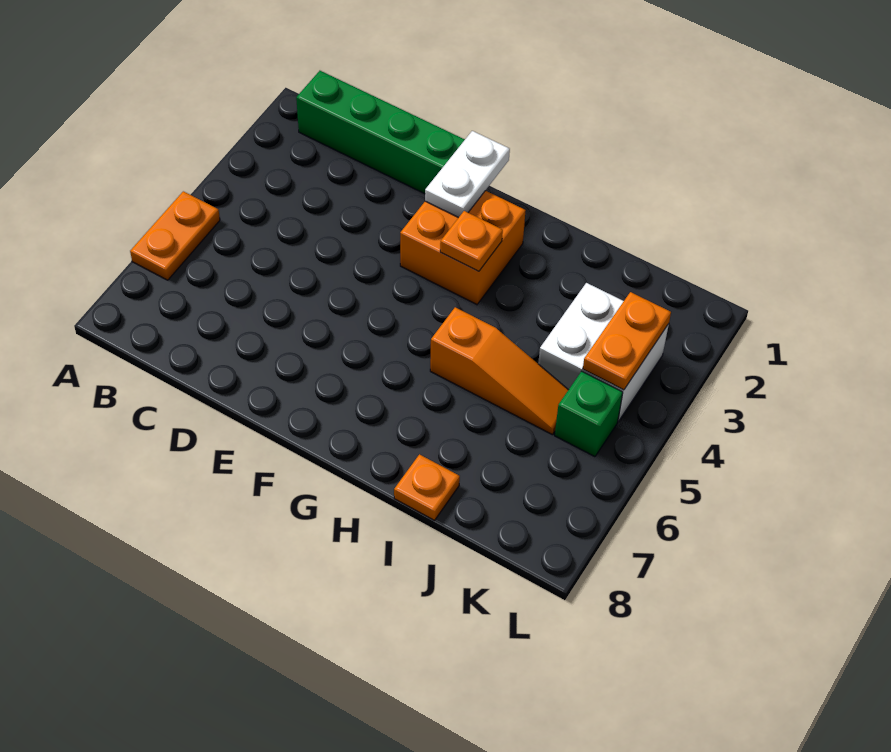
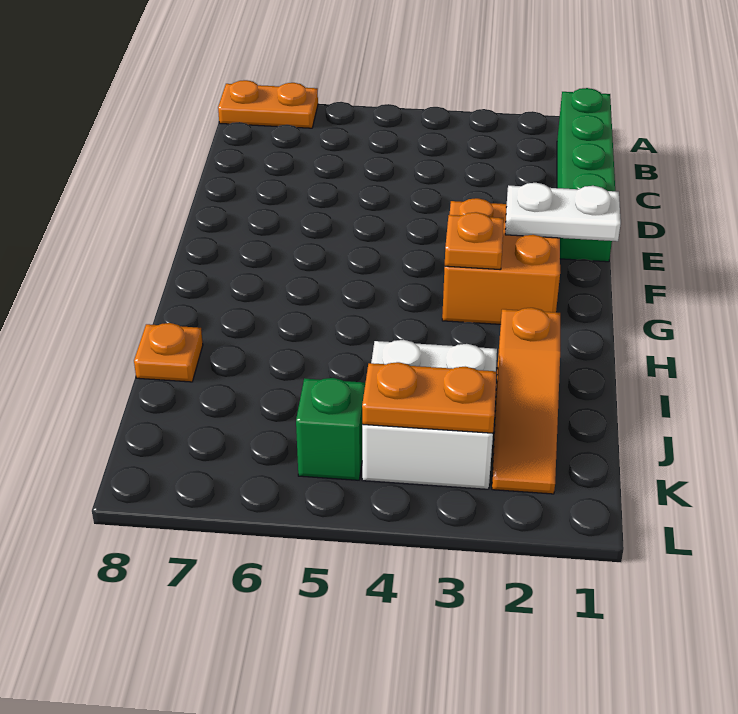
orange plate A5:A6 level 1 -> orange plate A7:A8 level 1
orange slope H5:J5 level 1 top H -> orange slope I2:K2 level 1 top I

